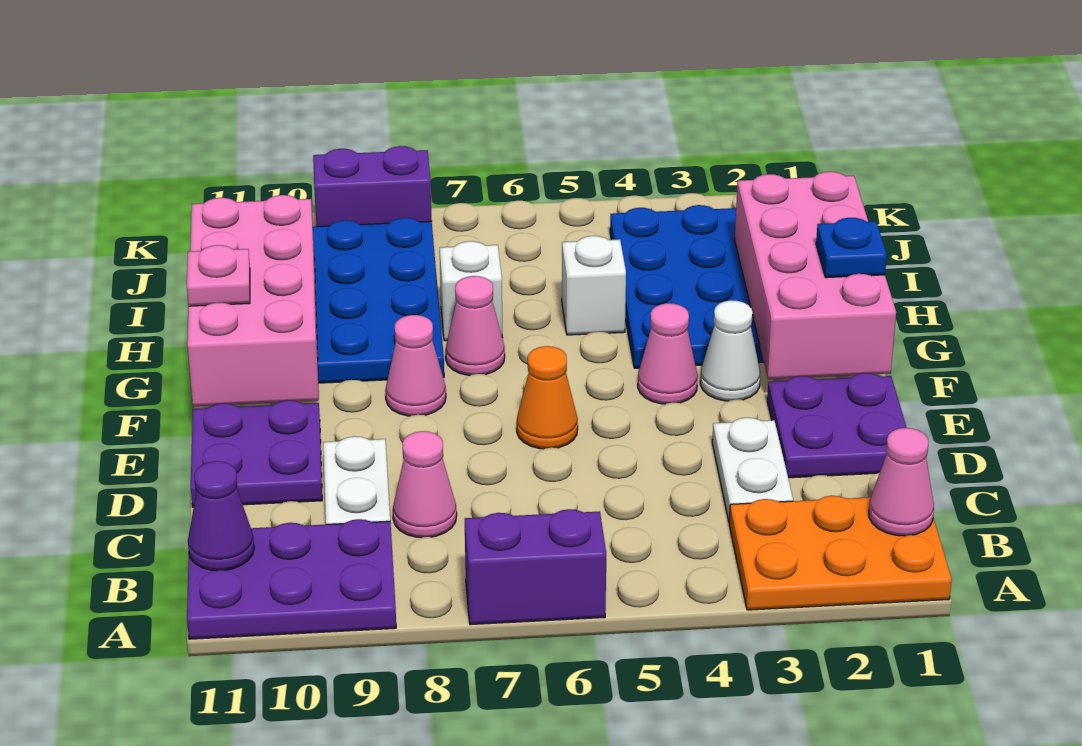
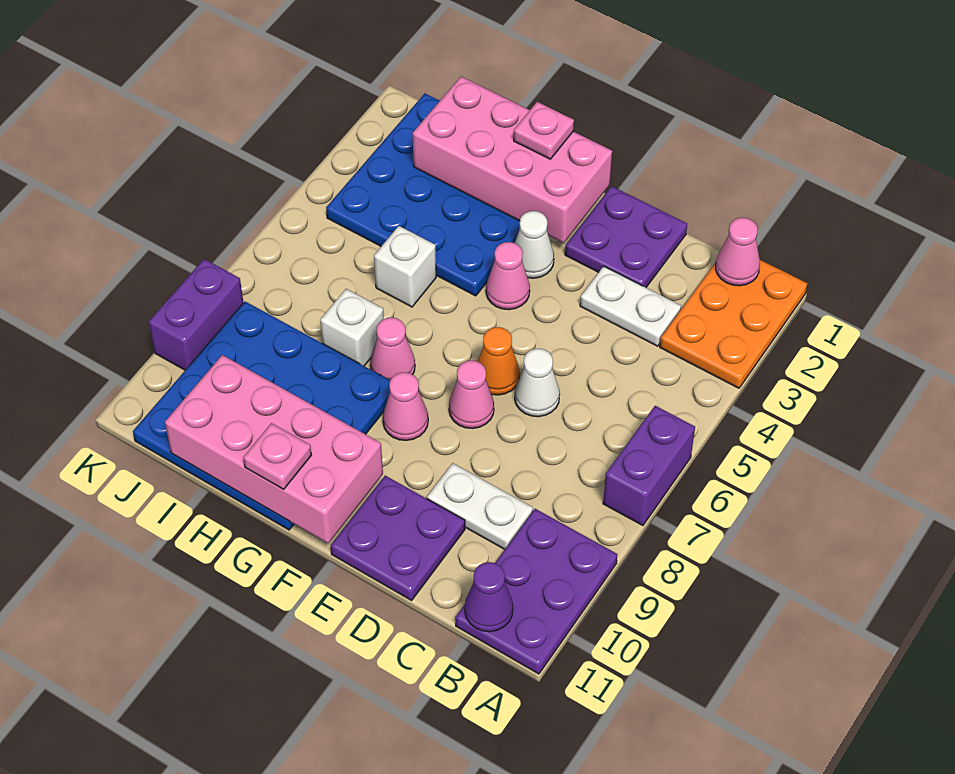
pink cone C8 level 1 -> pink cone E7 level 1
none -> white cone D6 level 1
blue plate G1 level 3 -> pink plate G1 level 3

